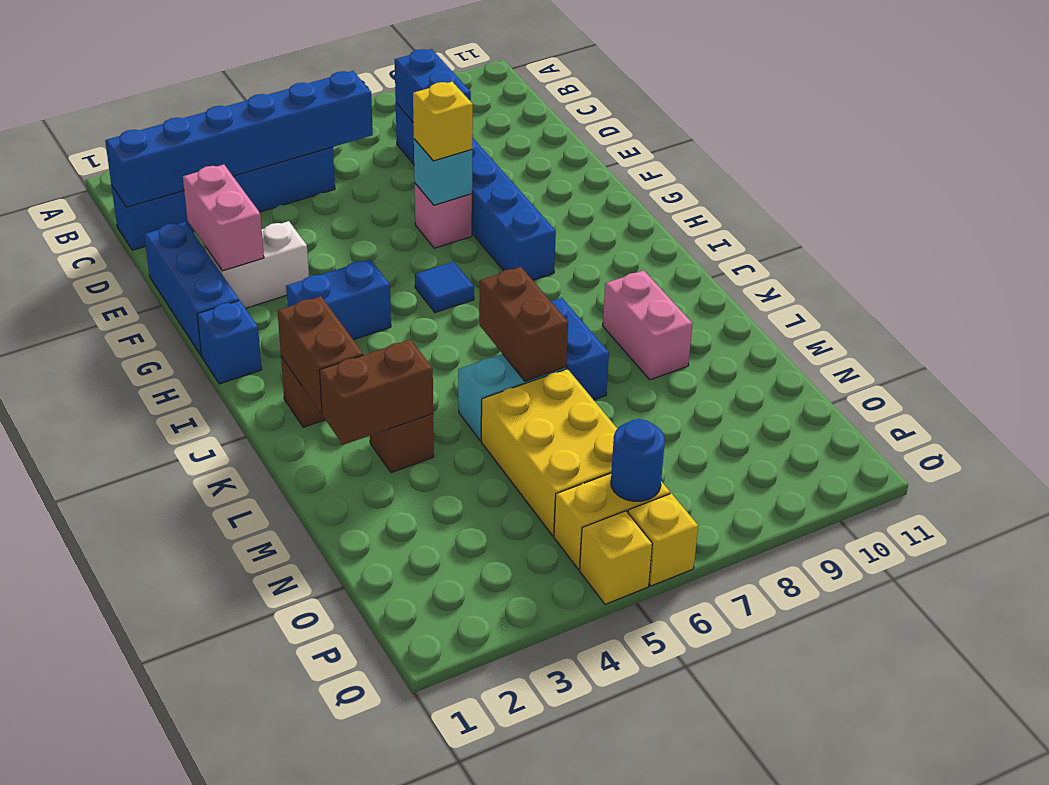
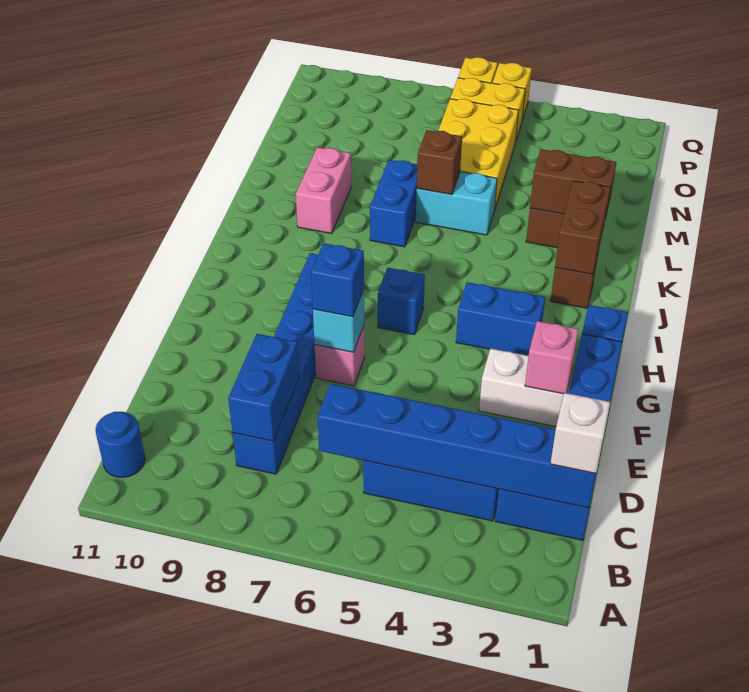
none -> white brick C1 level 3
pink brick E2:F2 level 2 -> pink brick F2 level 2
yellow brick F7 level 3 -> blue brick F7 level 3
blue tile H6 level 1 -> blue brick H6 level 1
brown brick K6:L6 level 2 -> brown brick L6 level 2
blue round brick P6 level 2 -> blue round brick B11 level 1

